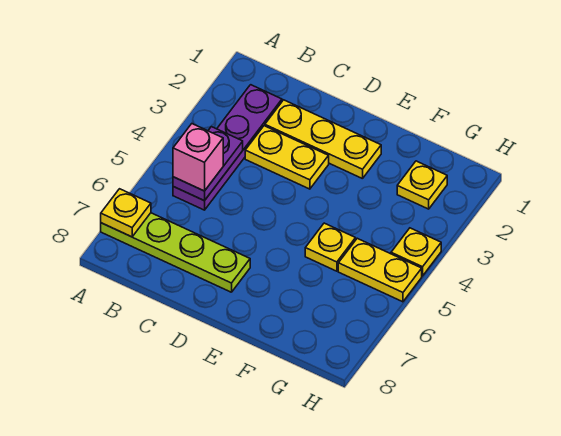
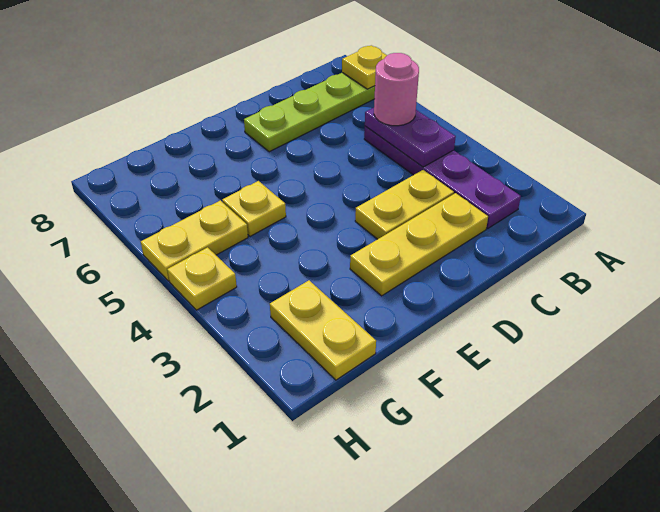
pink brick B5 level 3 -> pink round brick B5 level 3
yellow plate G2 level 1 -> yellow plate G1:G2 level 1

